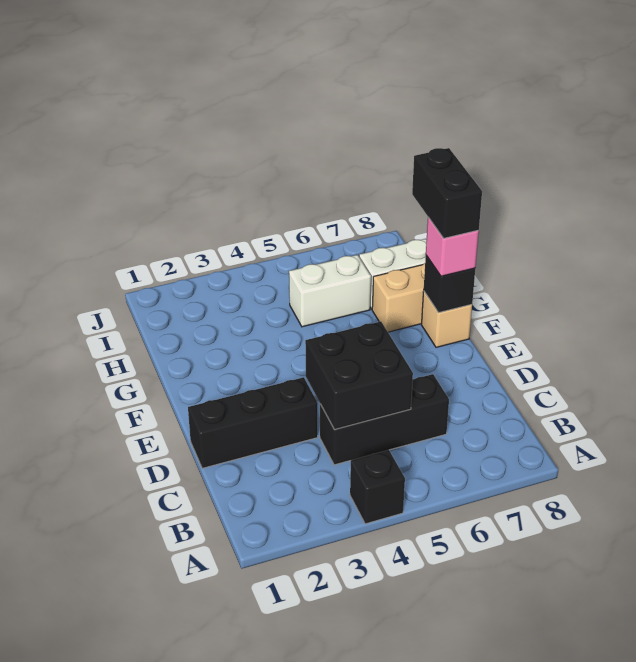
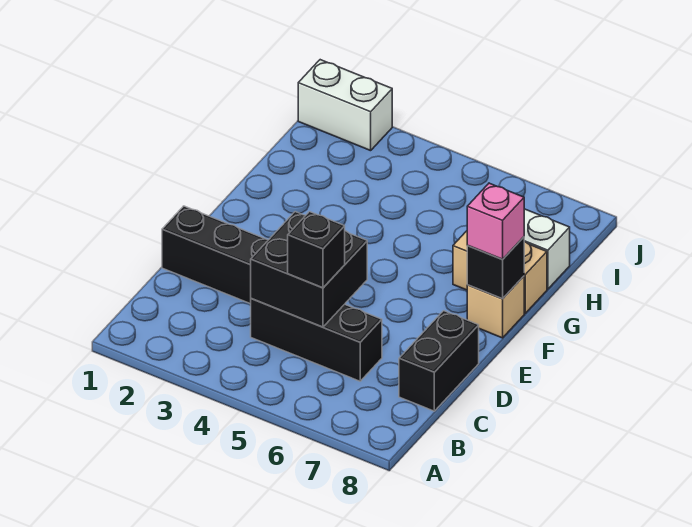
black brick A4 level 1 -> black brick C5 level 3
black brick F8:G8 level 4 -> black brick C8:D8 level 1
white brick H5:H6 level 1 -> white brick J1:J2 level 1

